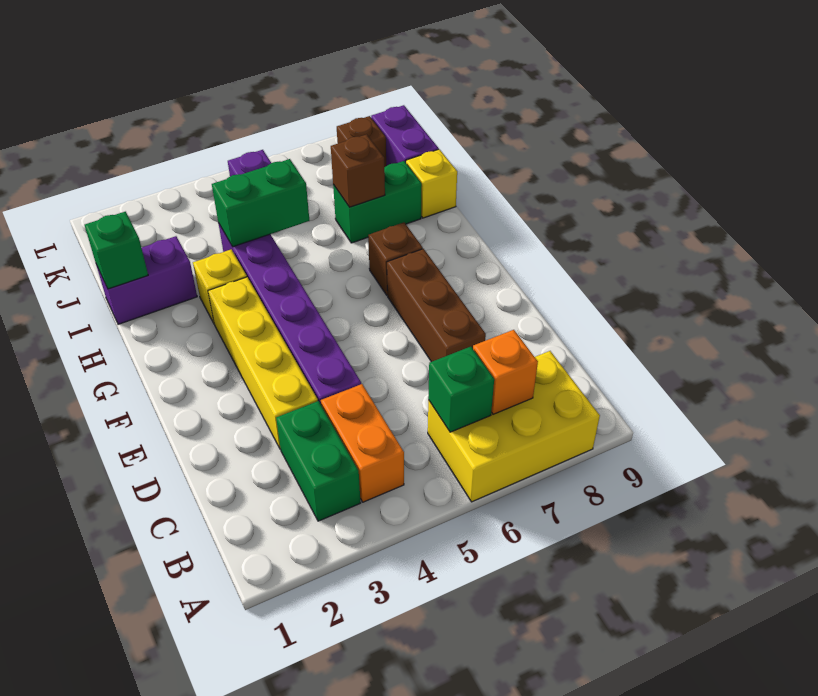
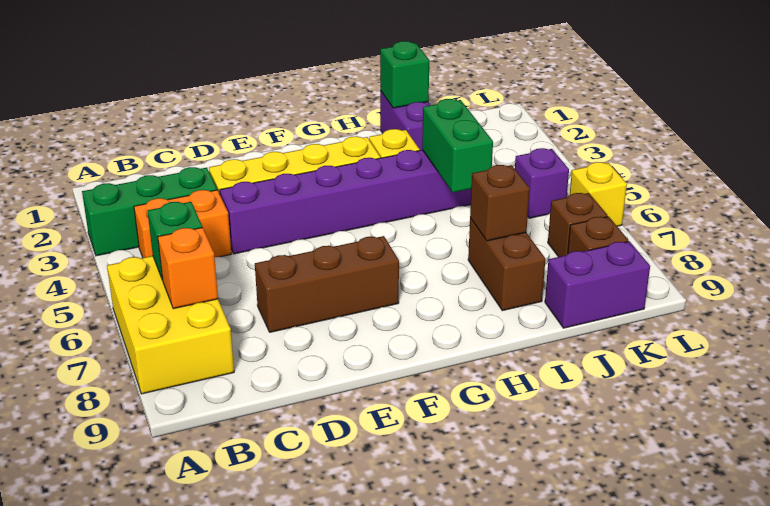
green brick B3:C3 level 1 -> green brick A3:C3 level 1
brown brick G7 level 1 -> brown brick K7 level 1
green brick I7:I8 level 1 -> brown brick I7:I8 level 1
yellow brick I9 level 1 -> yellow brick L6 level 1

